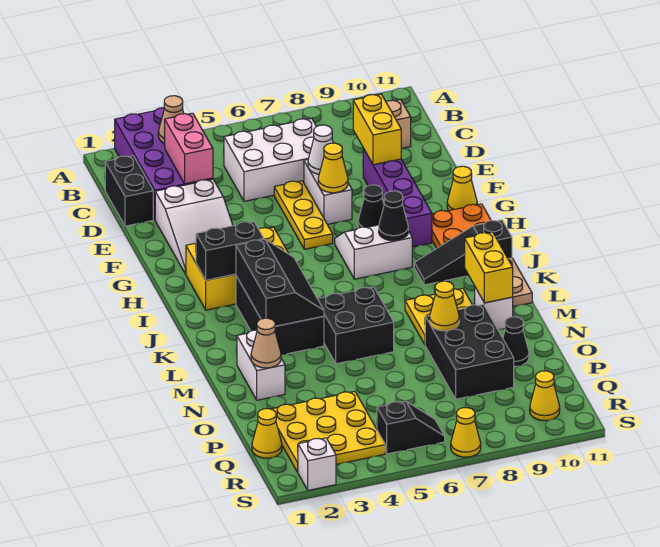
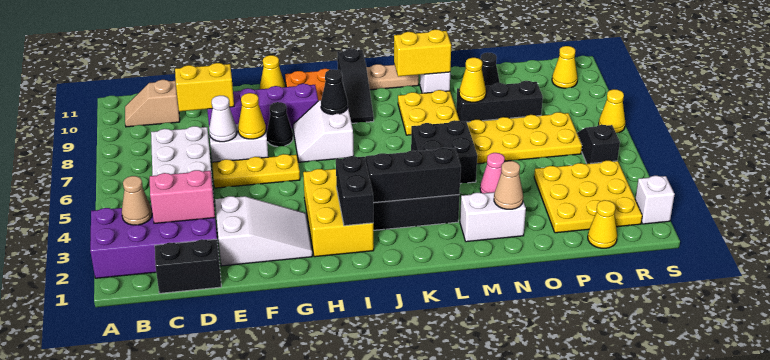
none -> pink cone N4 level 1
none -> yellow plate N6:Q7 level 1
black brick N8:P9 level 1 -> black brick N8:P8 level 1

